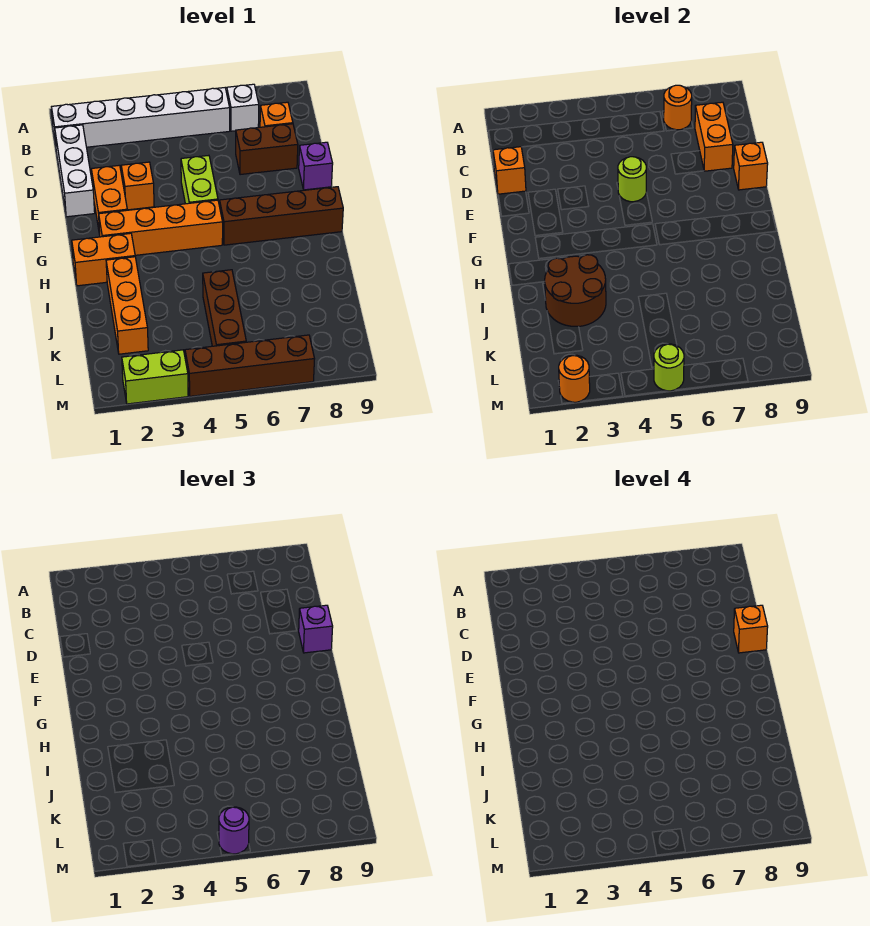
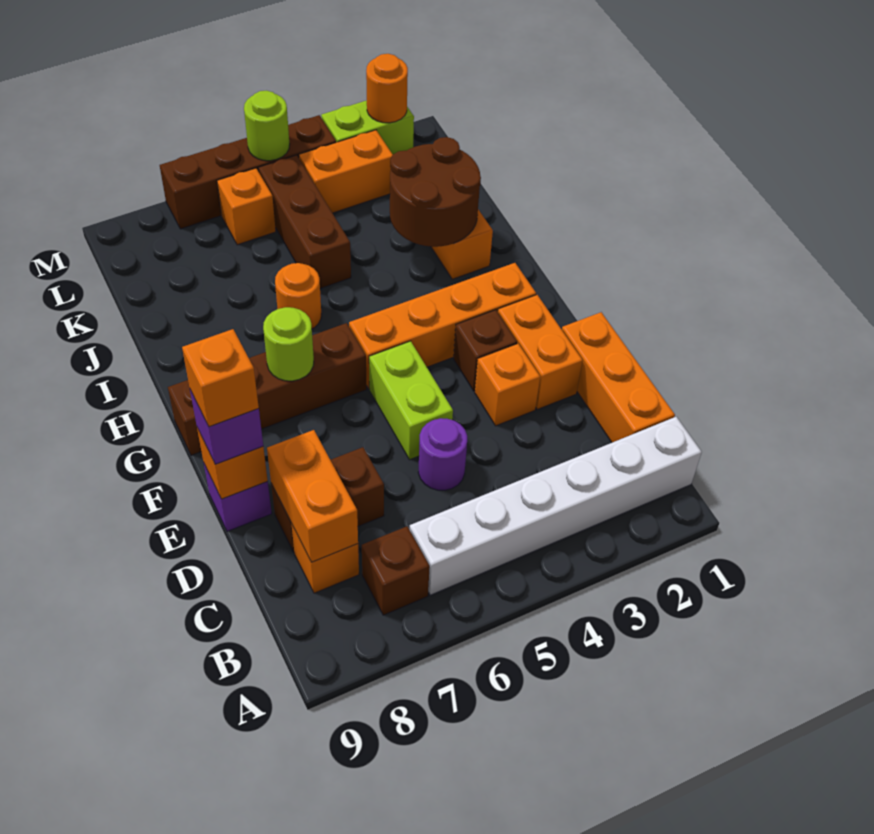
white brick B7 level 1 -> brown brick B7 level 1
orange round brick B7 level 2 -> orange round brick I6 level 1
white brick C1:E1 level 1 -> orange brick C1:E1 level 1
orange brick D1 level 2 -> orange brick L6 level 1
lime round brick E5 level 2 -> lime round brick G7 level 2
none -> brown brick F3 level 1
orange brick H1:H2 level 1 -> orange brick L3:L4 level 1
purple round brick M5 level 3 -> purple round brick D5 level 1

